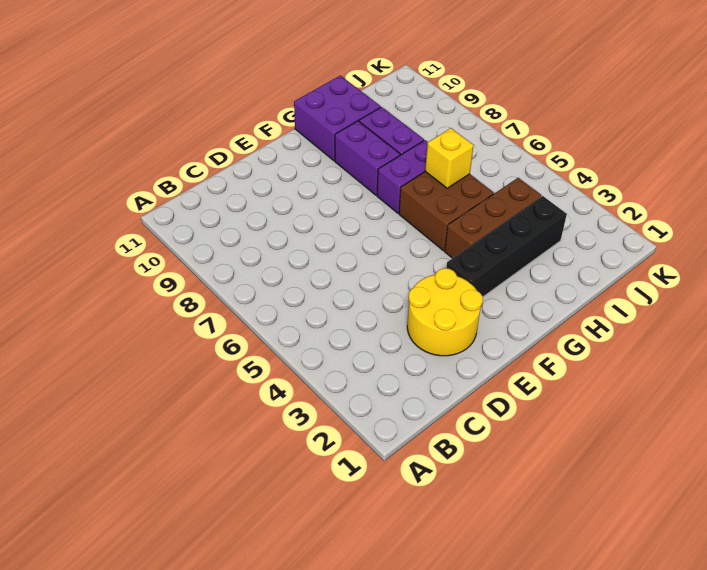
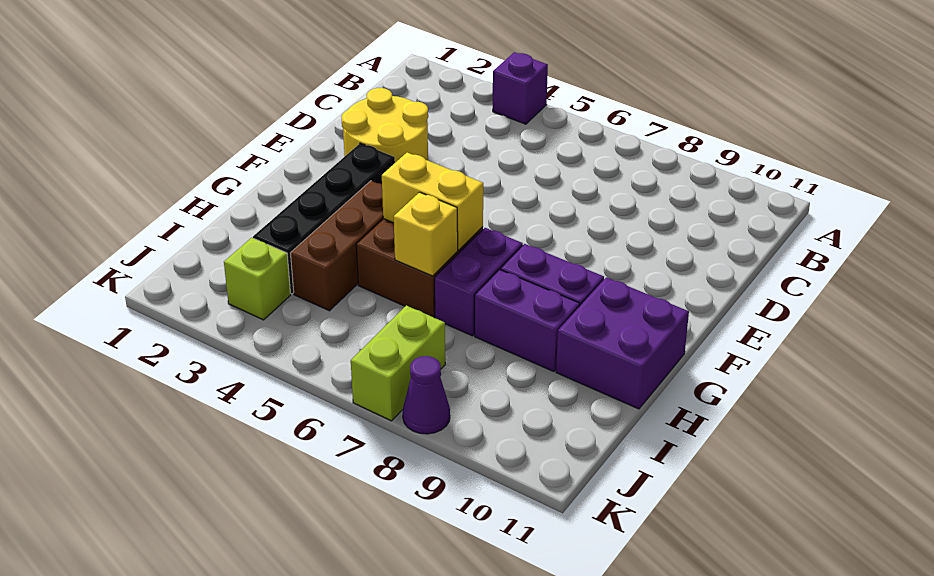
none -> purple brick A4 level 1
none -> yellow brick G5:G6 level 2
none -> lime brick J3 level 1
none -> lime brick J7:K7 level 1
none -> purple cone K8 level 1

